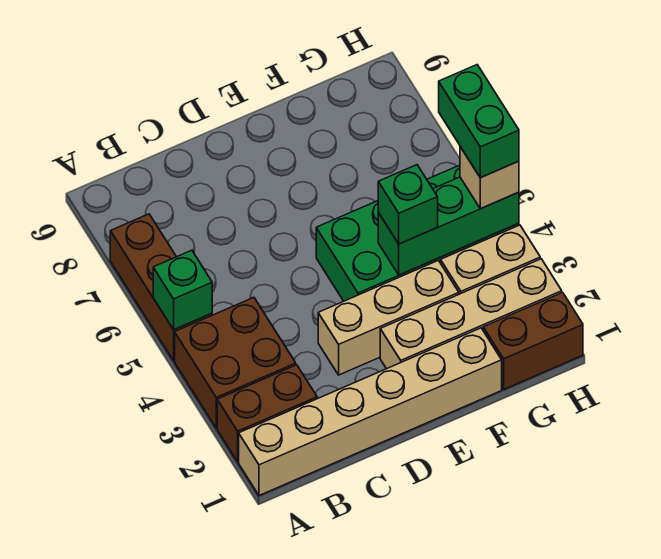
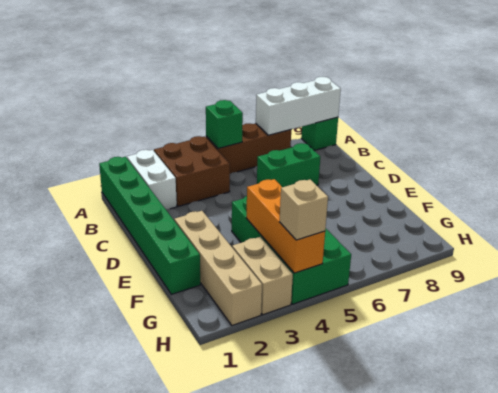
tan brick A1:F1 level 1 -> green brick A1:F1 level 1
brown brick A2:B2 level 1 -> white brick A2:B2 level 1
none -> white brick A7:A9 level 2
tan brick D3:F3 level 1 -> none
green brick F4:H4 level 2 -> orange brick F4:H4 level 2
green brick F4 level 3 -> green brick A9 level 1
brown brick G1:H1 level 1 -> none
green brick H4:H5 level 4 -> green brick C6:C7 level 1

